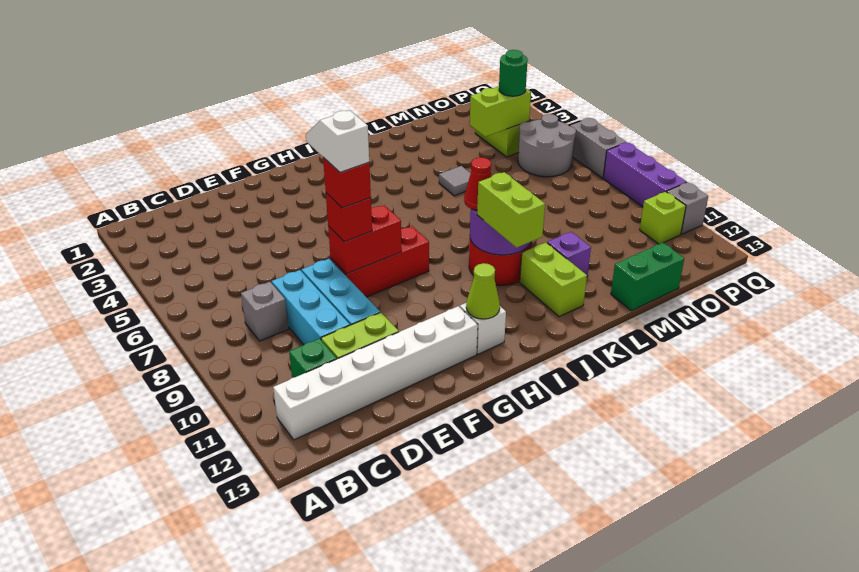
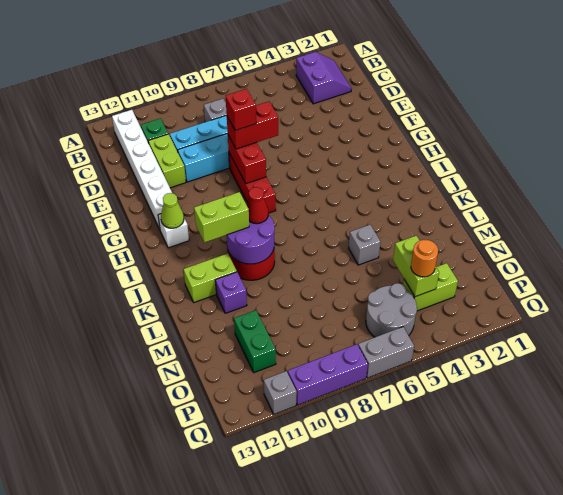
none -> purple slope B2:C3 level 1 top 3
white slope F7:F8 level 5 top 8 -> none
red brick F8 level 3 -> red brick F7:F8 level 3
grey tile L5 level 1 -> grey brick L5 level 1
green brick M13:N13 level 1 -> green brick N11:O11 level 1
green round brick O4 level 3 -> orange round brick O4 level 3
lime brick P11 level 1 -> none

